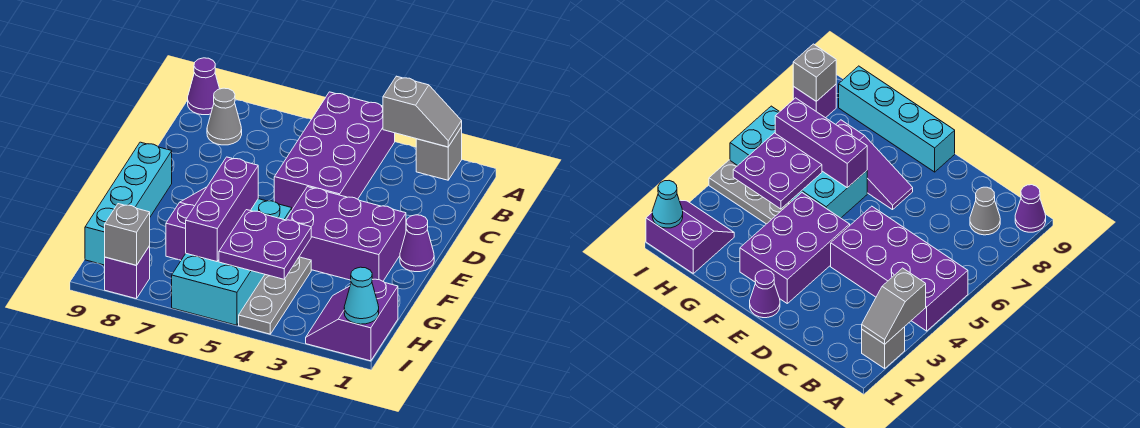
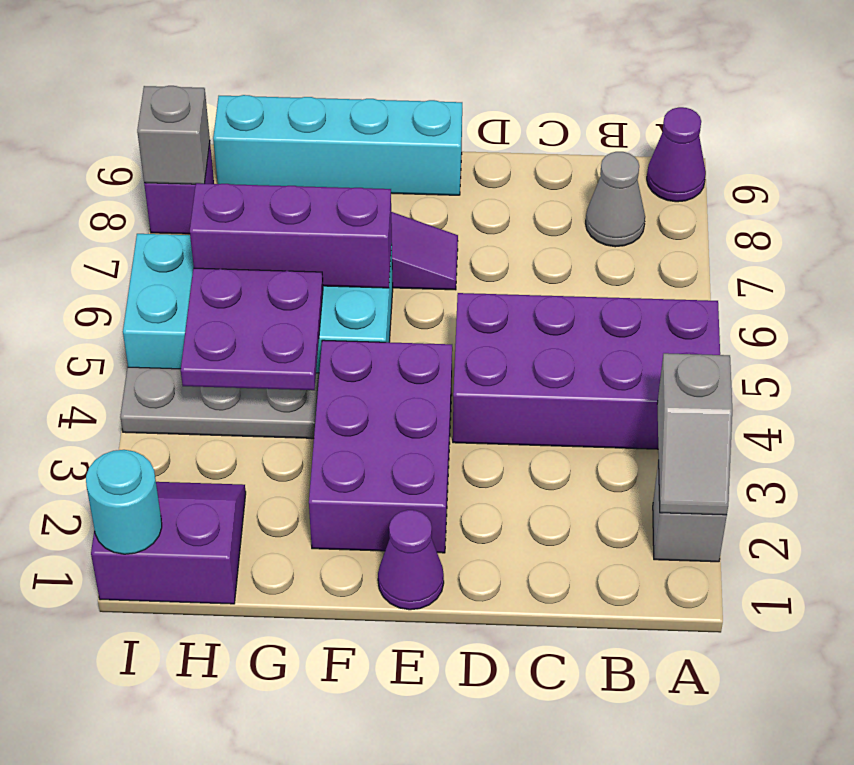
cyan cone I1 level 2 -> cyan round brick I1 level 2

